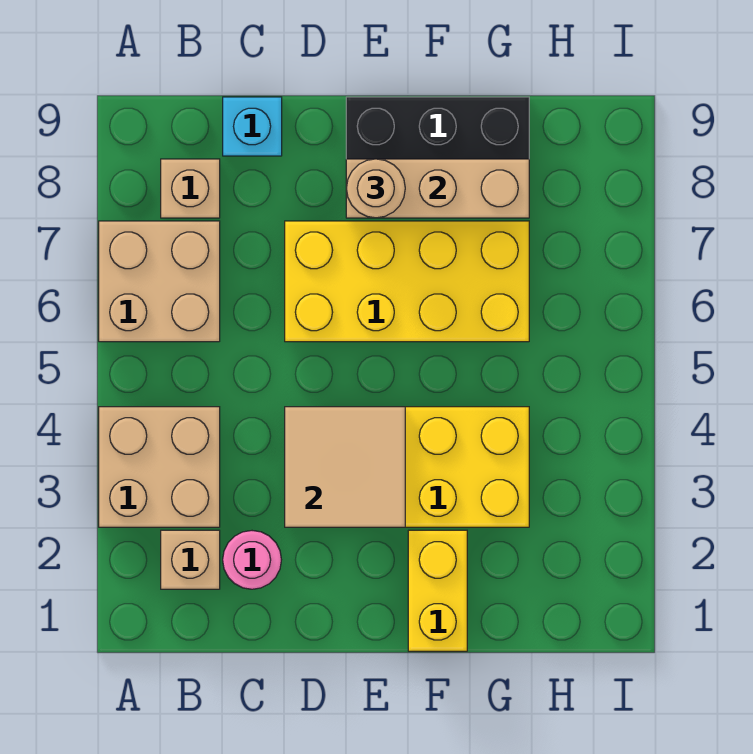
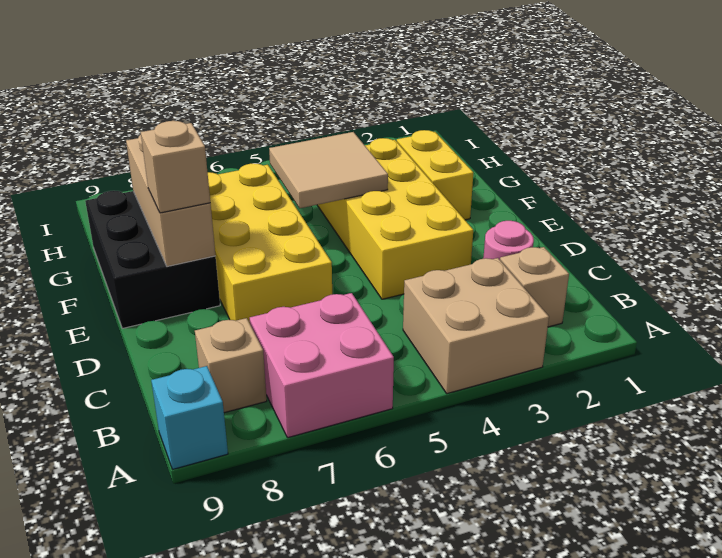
tan brick A6:B7 level 1 -> pink brick A6:B7 level 1
cyan brick C9 level 1 -> cyan brick A9 level 1
tan tile D3:E4 level 2 -> tan tile F4:G5 level 2
tan round brick E8 level 3 -> tan brick E8 level 3
yellow brick F1:F2 level 1 -> yellow brick F2:G2 level 1

